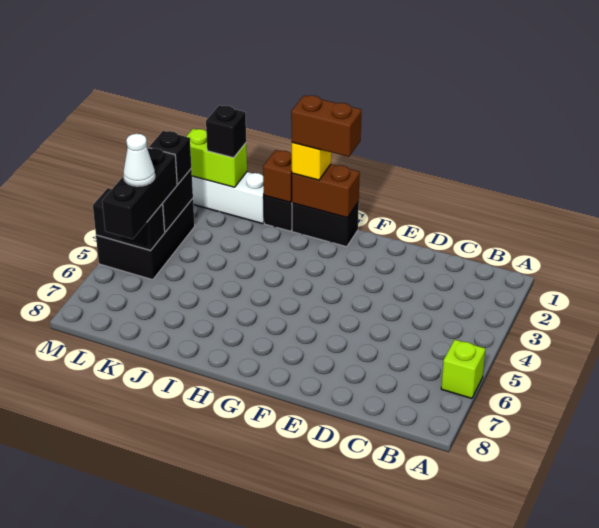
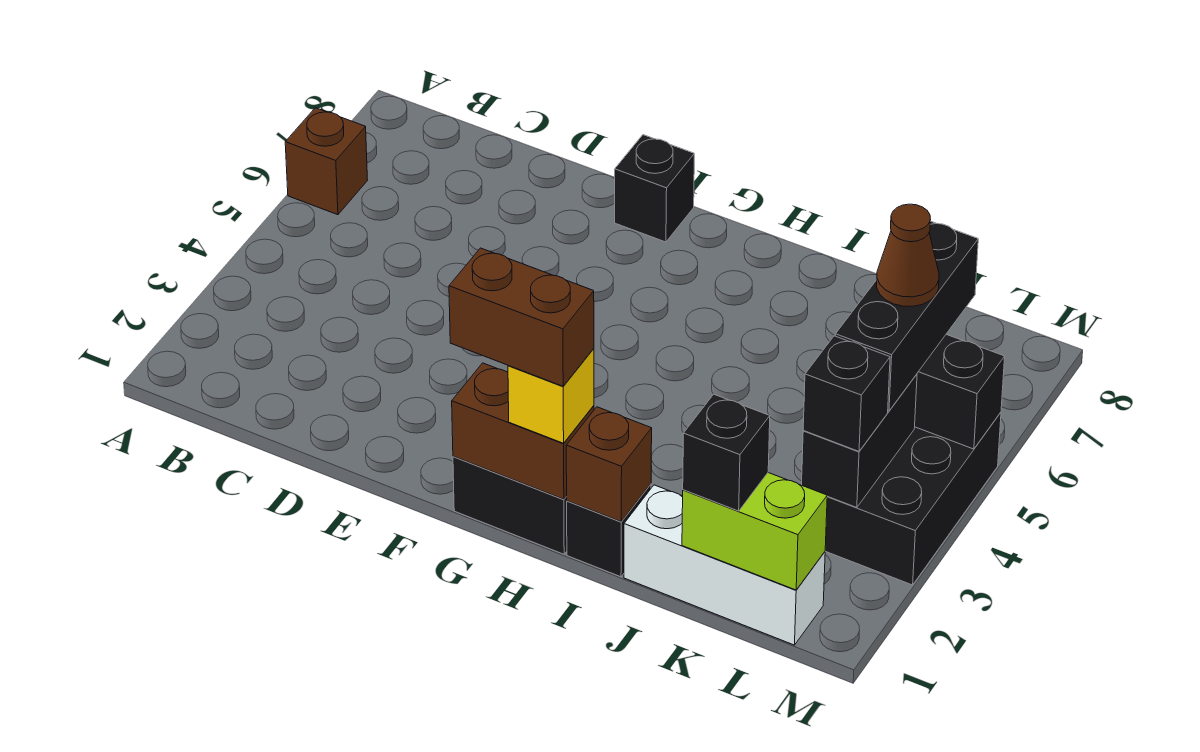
lime brick A6 level 1 -> brown brick A6 level 1
none -> black brick F8 level 1
white cone L5 level 4 -> brown cone L5 level 4

